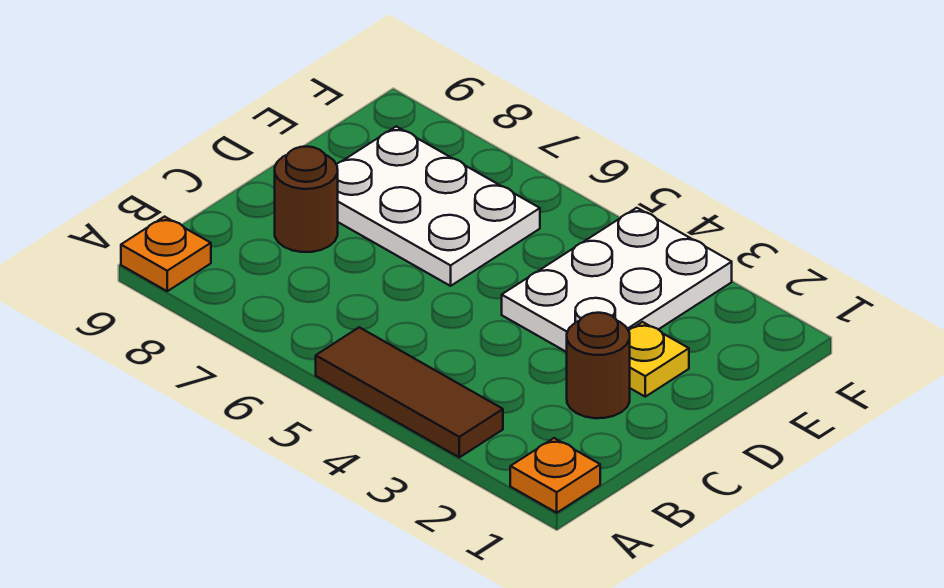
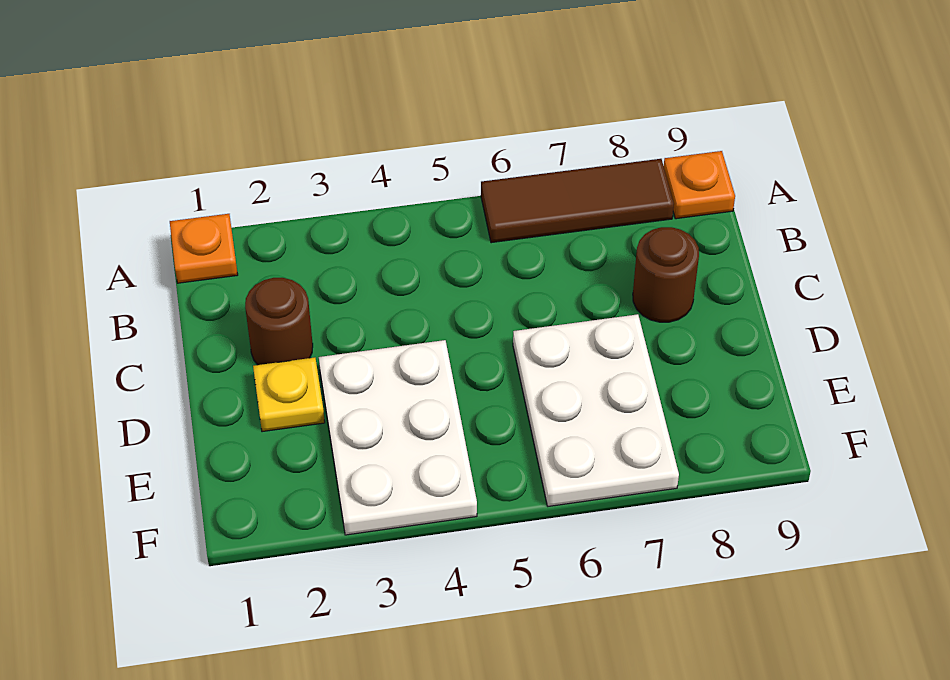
brown tile A3:A5 level 1 -> brown tile A6:A8 level 1
white plate D6:E8 level 1 -> white plate D6:F7 level 1

